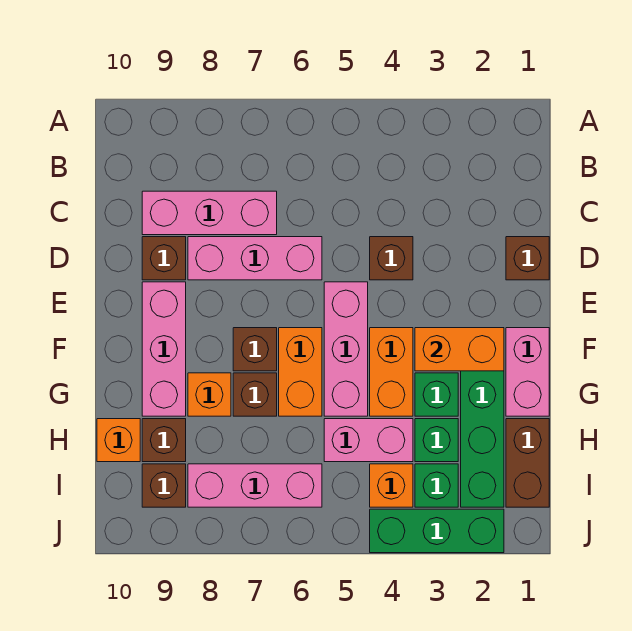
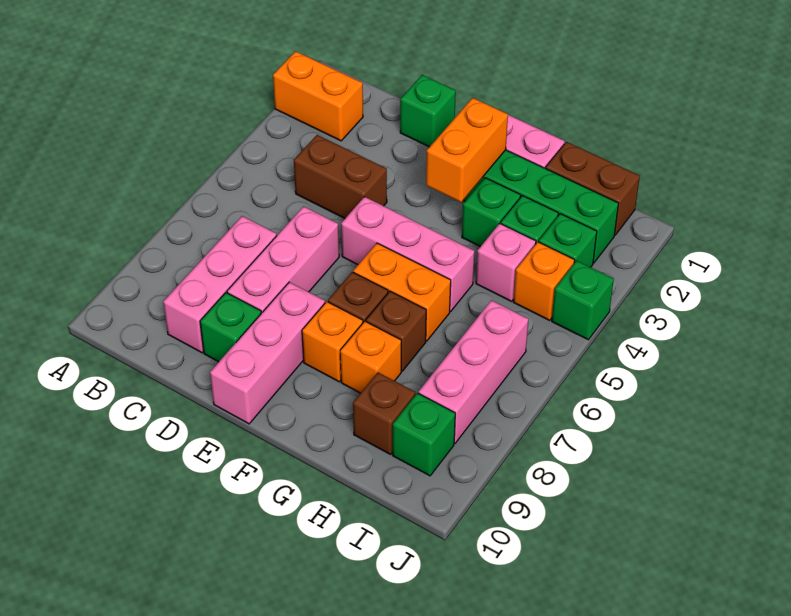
brown brick D1 level 1 -> green brick D1 level 1
brown brick D4 level 1 -> brown brick C4:D4 level 1
brown brick D9 level 1 -> green brick D9 level 1
pink brick E9:G9 level 1 -> pink brick E8:E10 level 1
orange brick F4:G4 level 1 -> orange brick A2:B2 level 1
pink brick H4:H5 level 1 -> pink brick H4 level 1
orange brick H10 level 1 -> orange brick F8 level 1
brown brick I9 level 1 -> green brick I9 level 1
green brick J2:J4 level 1 -> green brick J4 level 1

